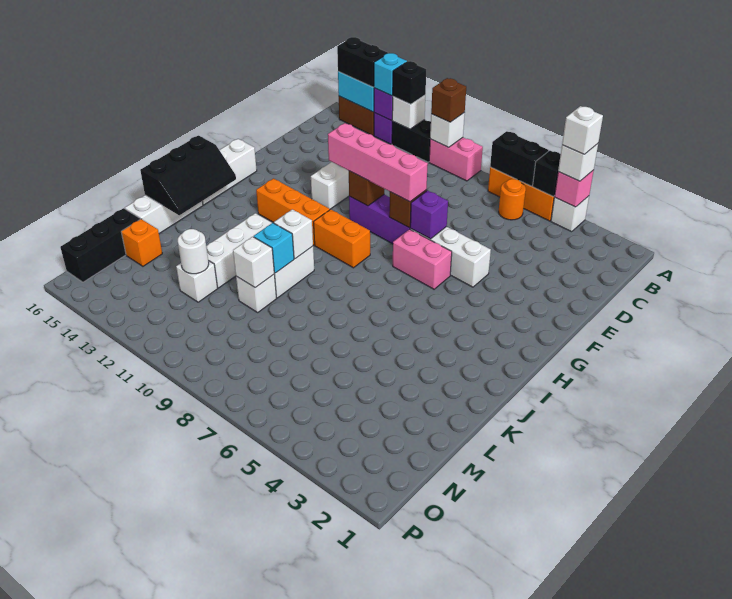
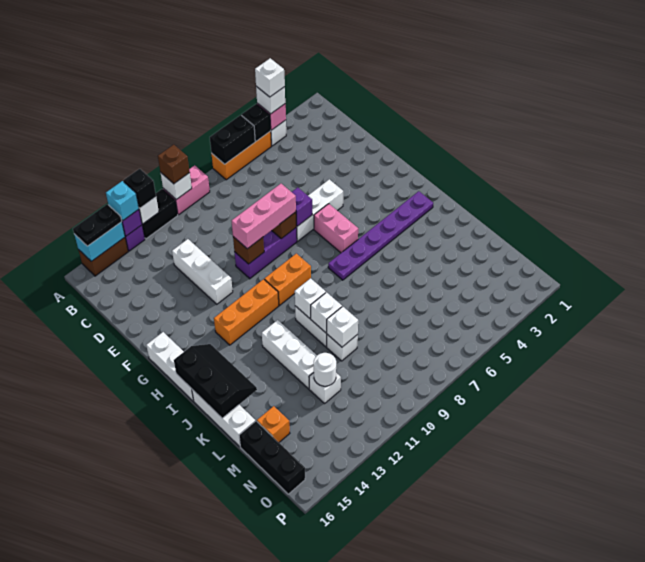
black brick A14:A15 level 3 -> black plate A14:A15 level 3
orange round brick B6 level 1 -> none
pink brick F8:F11 level 3 -> pink brick F8:F10 level 3
pink brick G6:G7 level 1 -> pink brick G6:H6 level 1
none -> purple plate I2:I7 level 1
cyan brick K10 level 2 -> white brick K10 level 2

